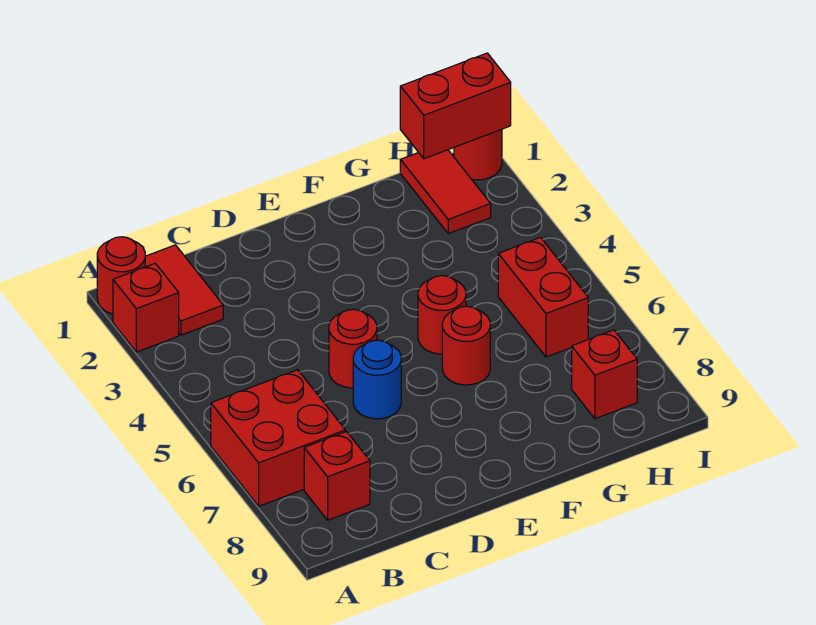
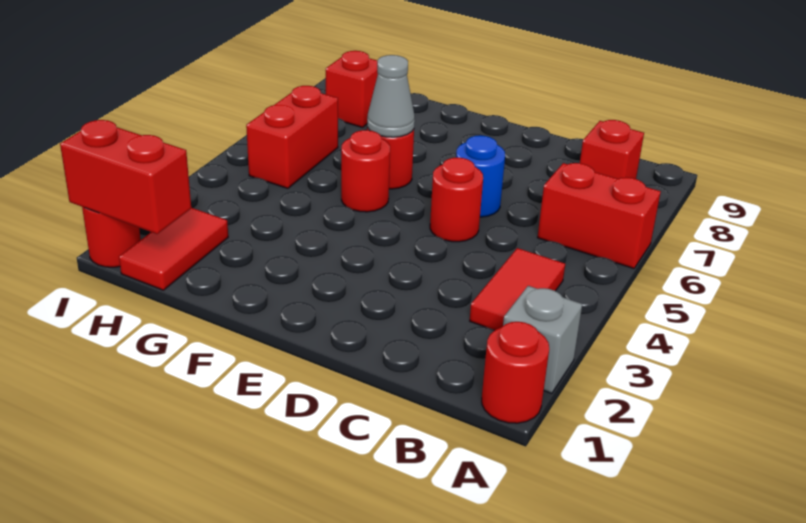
red brick A2 level 1 -> grey brick A2 level 1
red brick A6:B7 level 1 -> red brick A6:B6 level 1
red tile B1:B2 level 1 -> red tile B3:B4 level 1
none -> grey cone F6 level 2

